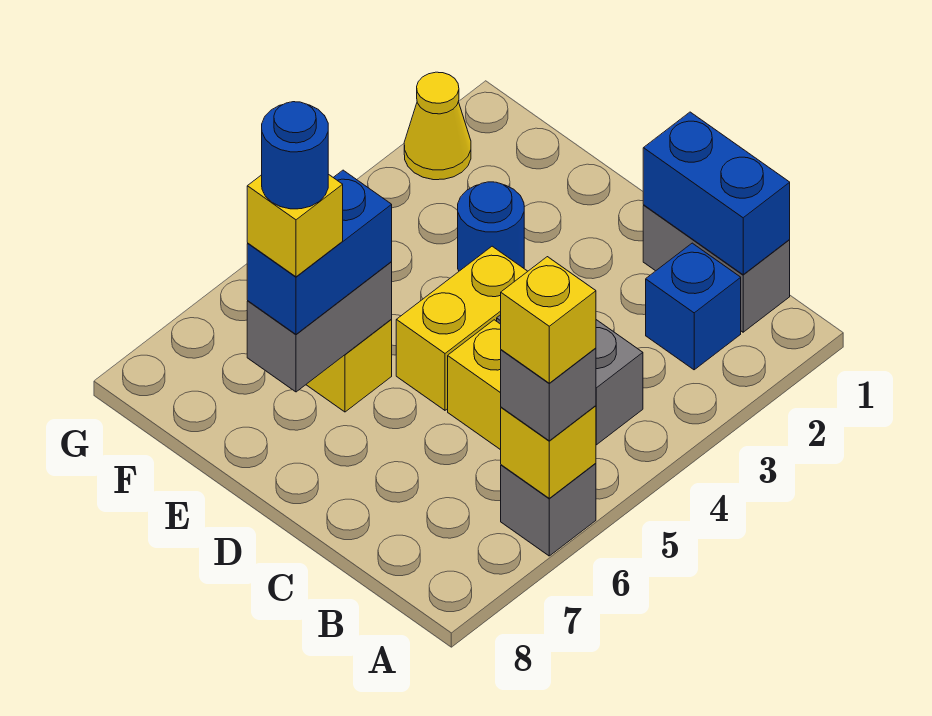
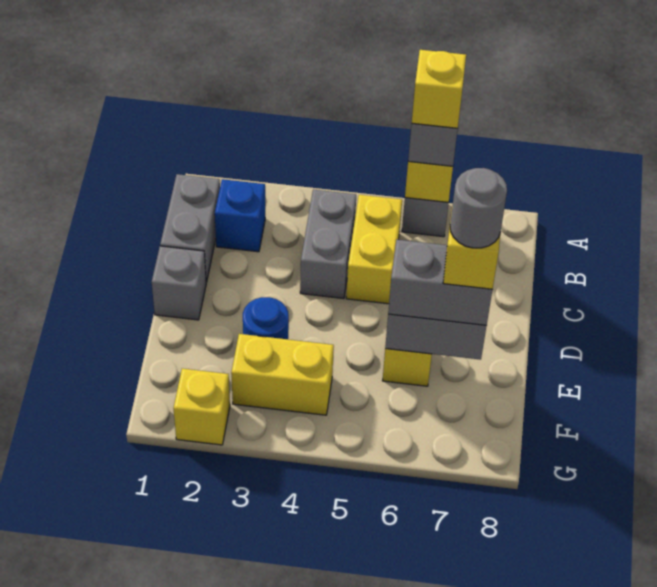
blue brick B1:C1 level 2 -> none
none -> grey brick D1 level 1
yellow brick D4:D5 level 1 -> yellow brick F3:F4 level 1
blue brick E6:E7 level 3 -> grey brick E6:E7 level 3
blue round brick E7 level 5 -> grey round brick E7 level 5
yellow cone G2 level 1 -> yellow brick G2 level 1

